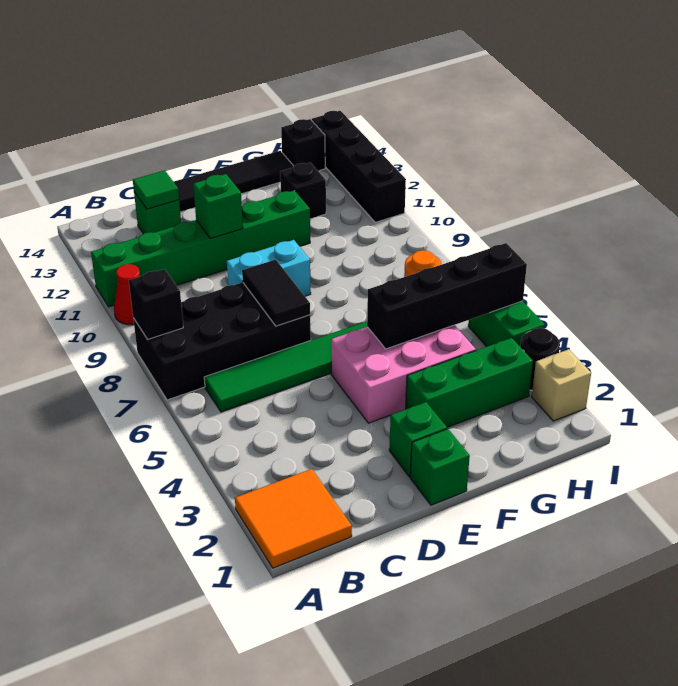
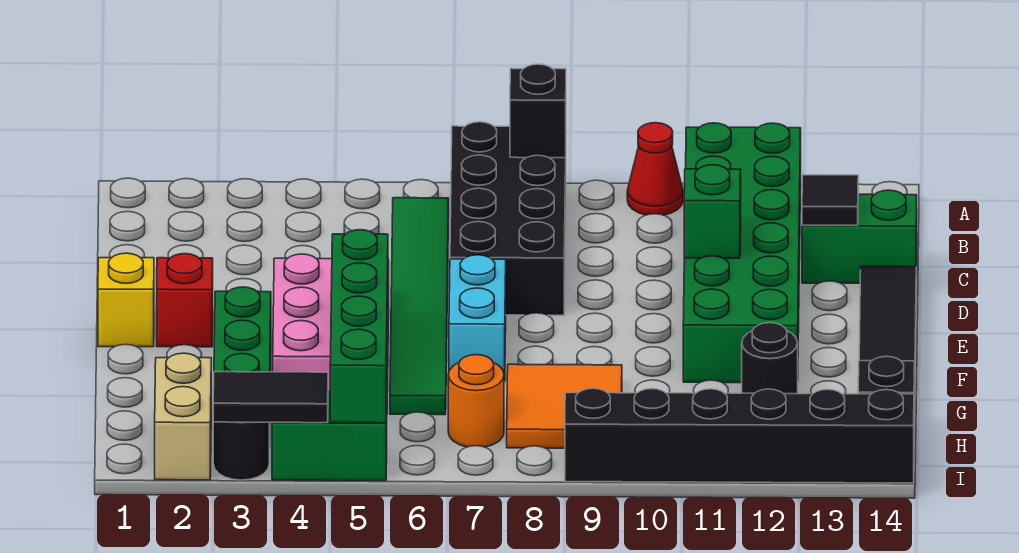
orange tile A1:B2 level 1 -> orange tile G8:H9 level 1
green brick A11:F11 level 1 -> green brick A11:F12 level 1
green brick C13 level 1 -> green brick C13:C14 level 1
green tile C13 level 2 -> black tile C13 level 2
black tile D7:D8 level 2 -> black tile I3:I4 level 2
cyan brick D9:E9 level 1 -> cyan brick E7:F7 level 1
green brick E1 level 1 -> yellow brick E1 level 1
green brick E2 level 1 -> red brick E2 level 1
black brick F5:I5 level 2 -> green brick F5:I5 level 2
black brick G12 level 1 -> black round brick G12 level 1
tan brick I2 level 1 -> tan brick H2:I2 level 1
black brick I11:I14 level 1 -> black brick I9:I14 level 1

